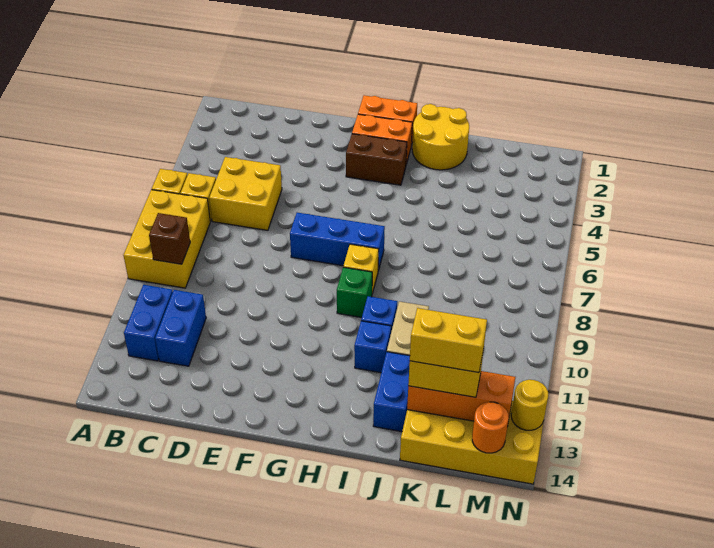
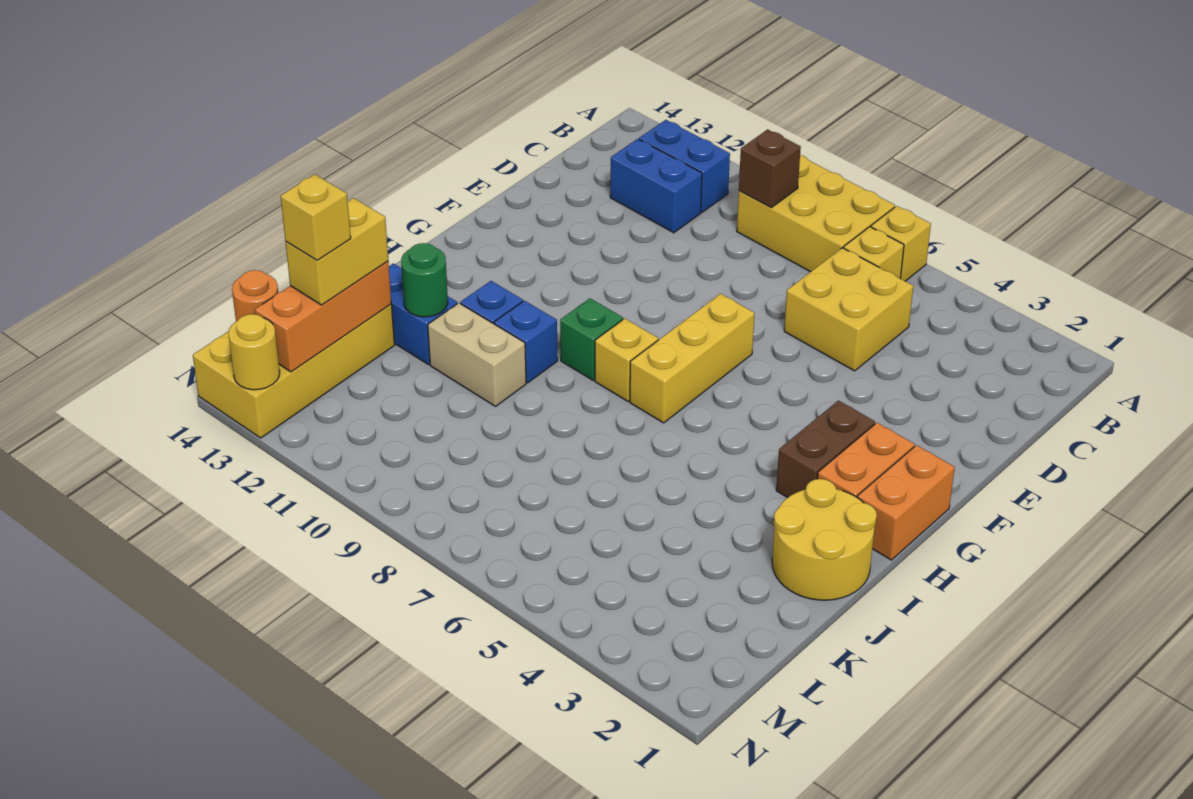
blue brick F7:H7 level 1 -> yellow brick F7:H7 level 1
none -> green round brick J12 level 2
yellow brick K13:L13 level 4 -> yellow brick L13 level 4

